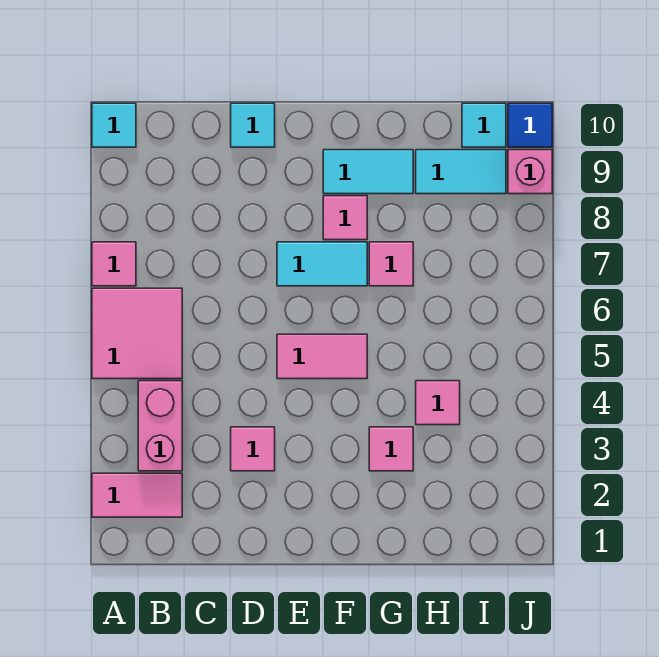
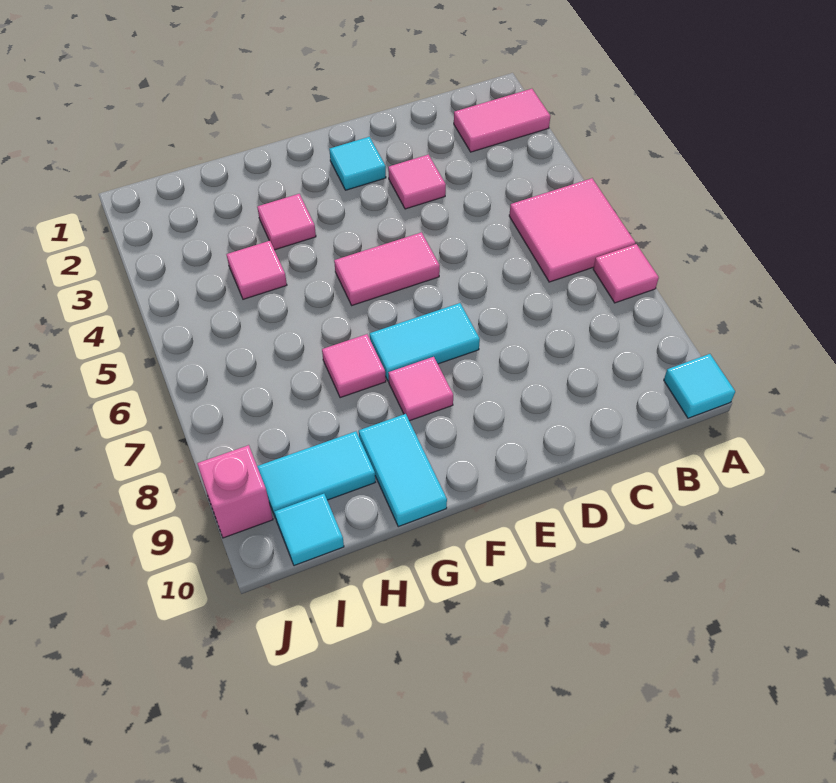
pink brick B3:B4 level 1 -> none
cyan tile D10 level 1 -> cyan tile E2 level 1
cyan tile F9:G9 level 1 -> cyan tile G9:G10 level 1
blue tile J10 level 1 -> none

